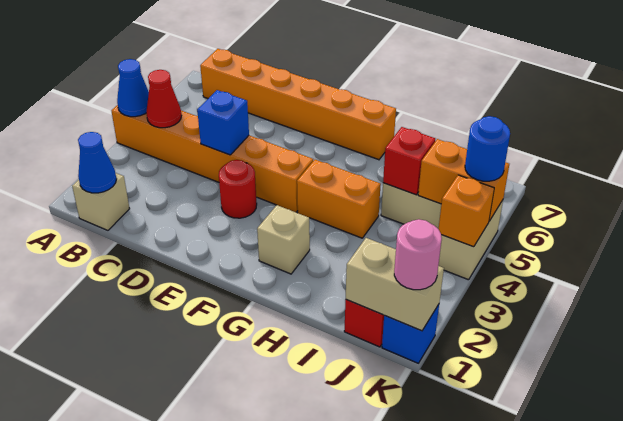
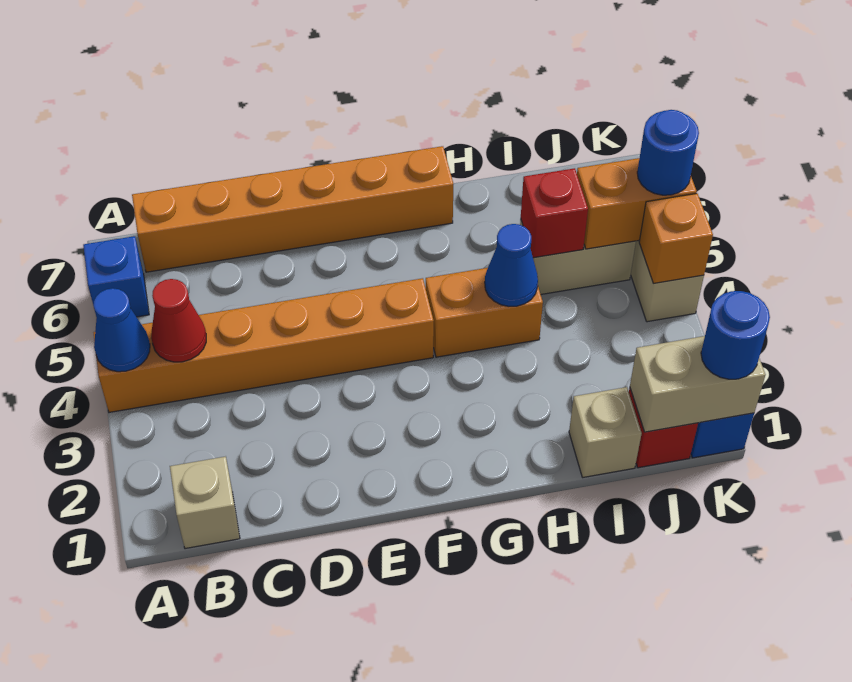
blue cone B1 level 2 -> blue cone H4 level 2
blue brick D4 level 2 -> blue brick A6 level 1
red round brick E3 level 1 -> none
tan brick G2 level 1 -> tan brick I1 level 1
pink round brick K1 level 3 -> blue round brick K1 level 3

